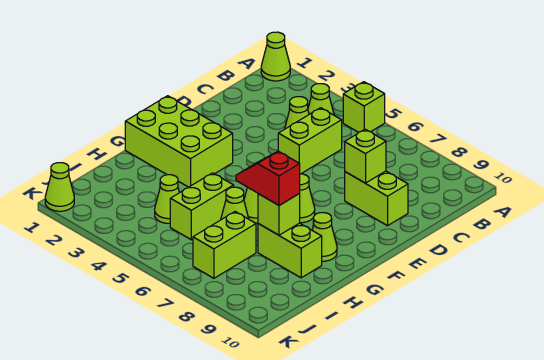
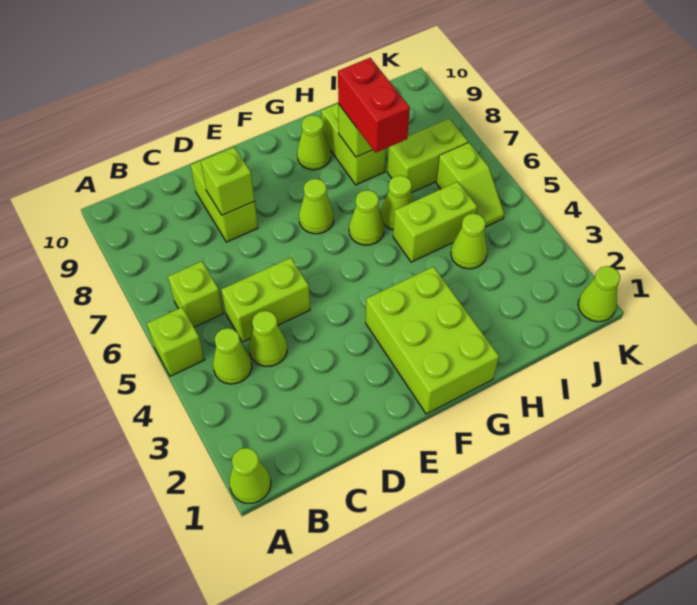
none -> lime brick B6 level 1
red slope H7:H8 level 3 top 8 -> red brick H7:H8 level 3
none -> lime slope J5:J6 level 1 top 6

